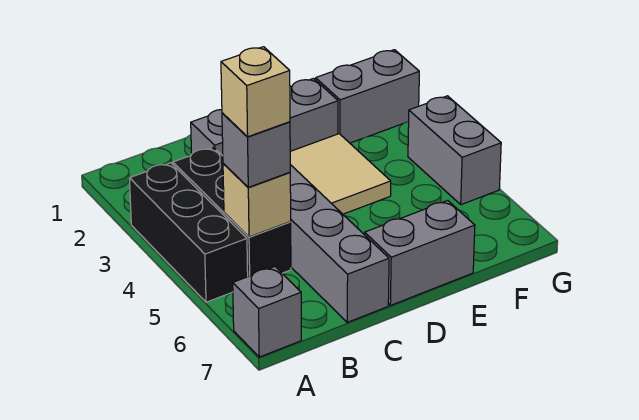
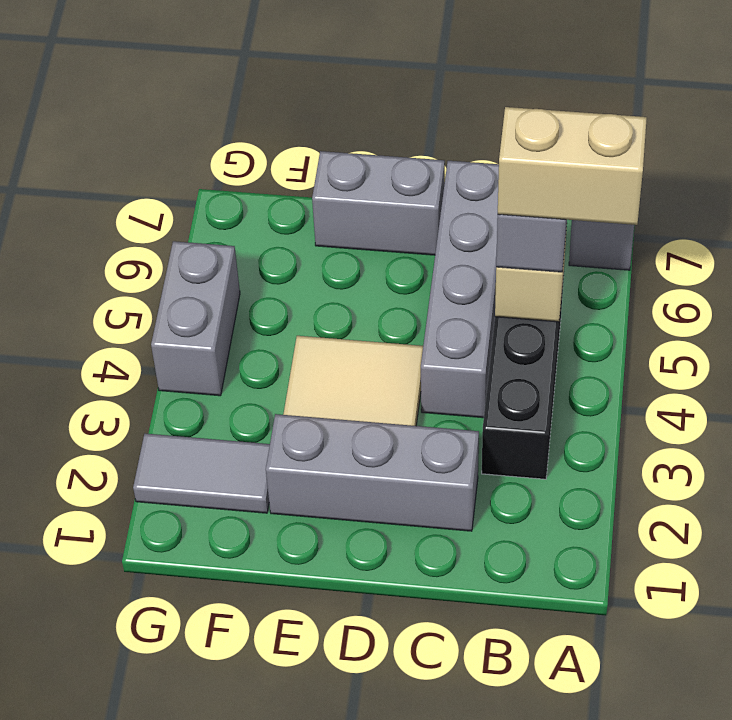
black brick A3:A5 level 1 -> none
tan brick B5 level 4 -> tan brick A5:B5 level 4
grey brick F2:G2 level 1 -> grey tile F2:G2 level 1

